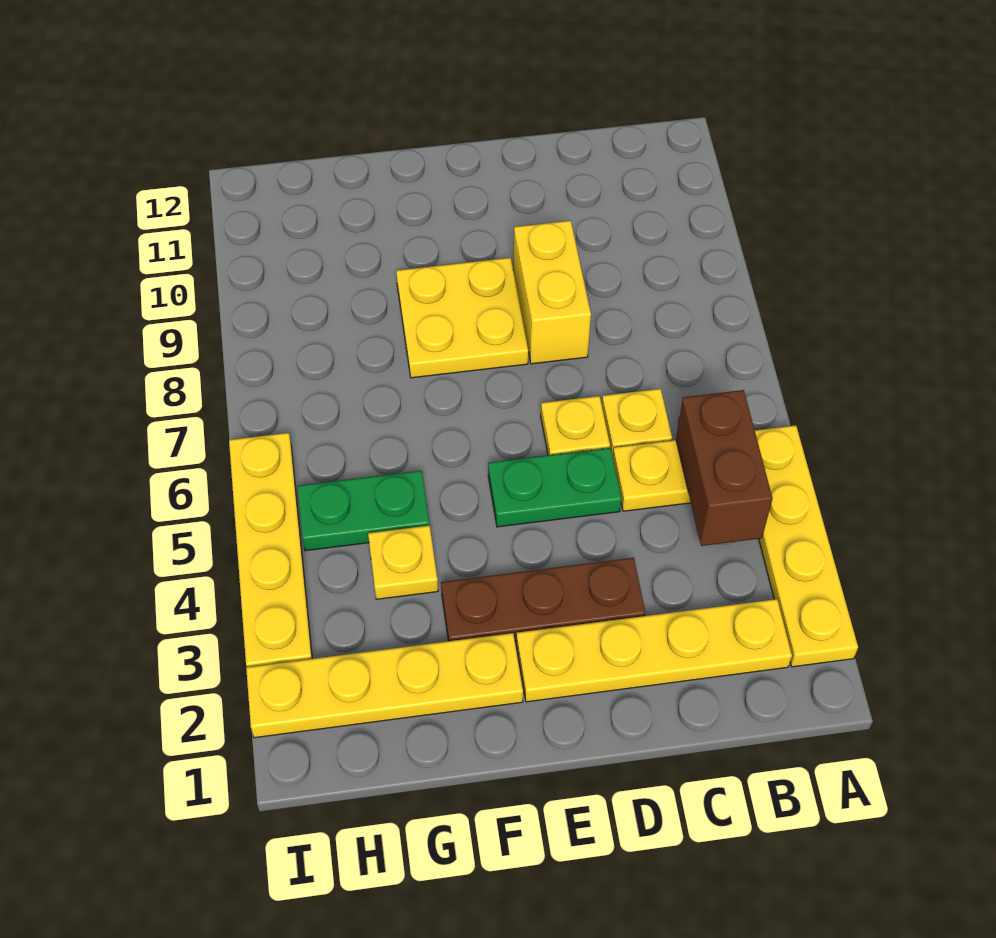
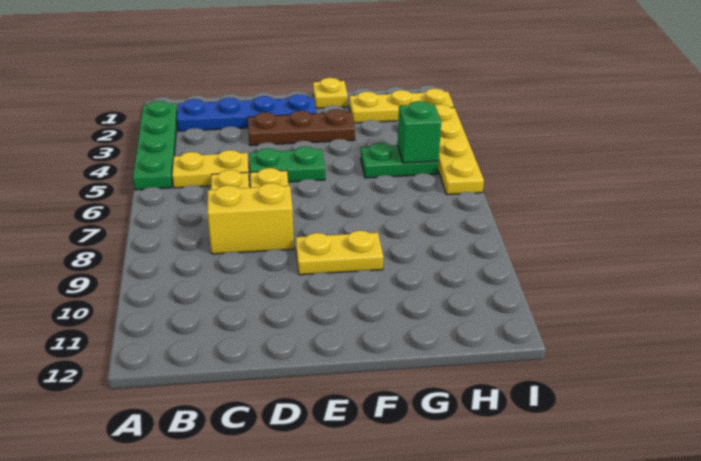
yellow plate A2:A5 level 1 -> green plate A2:A5 level 1
yellow plate B2:E2 level 1 -> blue plate B2:E2 level 1
brown brick B4:B5 level 2 -> none
yellow brick D8:D9 level 1 -> yellow brick C8:D8 level 1
yellow plate E8:F9 level 1 -> yellow plate E9:F9 level 1
yellow plate F2:I2 level 1 -> yellow plate G2:I2 level 1
yellow plate G4 level 1 -> yellow plate F1 level 1
none -> green brick H5 level 2

